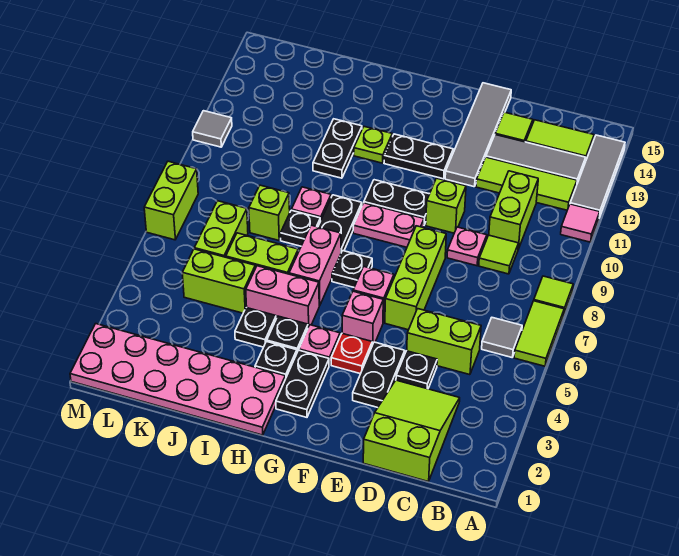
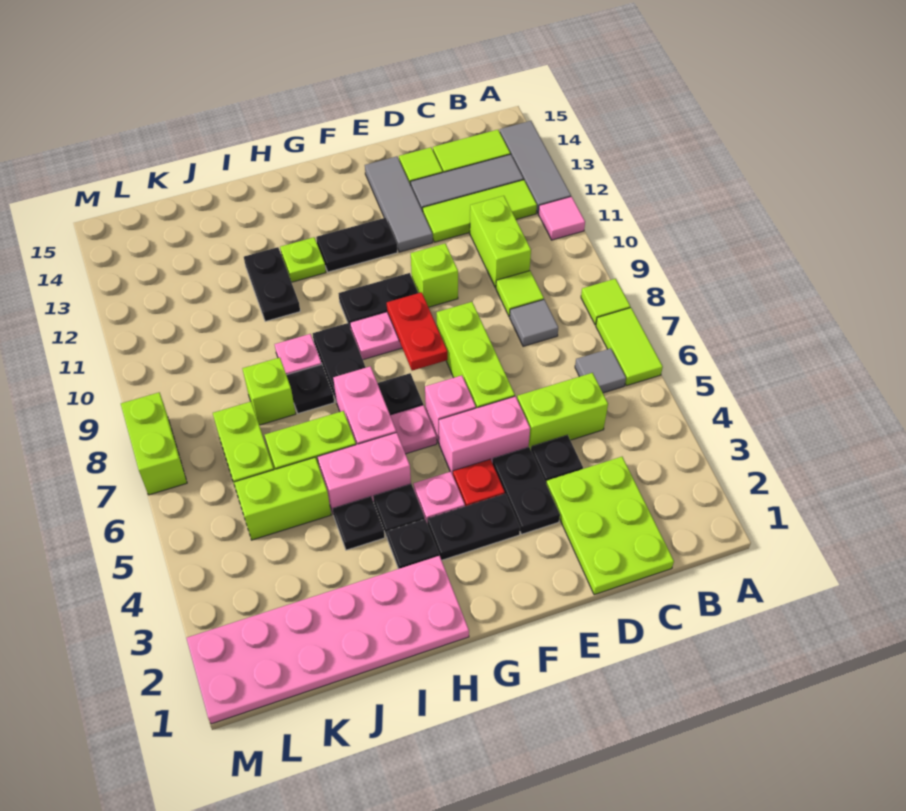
lime slope C1:D3 level 1 top 1 -> lime plate C1:D3 level 1
pink plate D9 level 1 -> pink plate G6 level 1
grey tile E12:E15 level 1 -> grey tile E12:E14 level 1
pink brick F5 level 1 -> pink brick E5:F5 level 1
none -> red plate F8:F9 level 2
black plate G2:G3 level 1 -> black plate F3:G3 level 1
grey tile M11 level 1 -> grey tile C8 level 1

